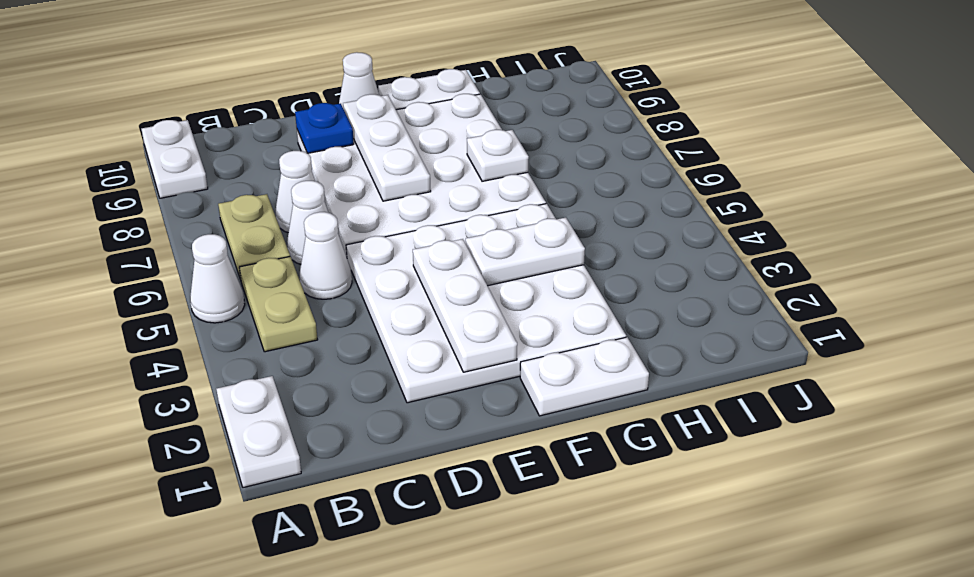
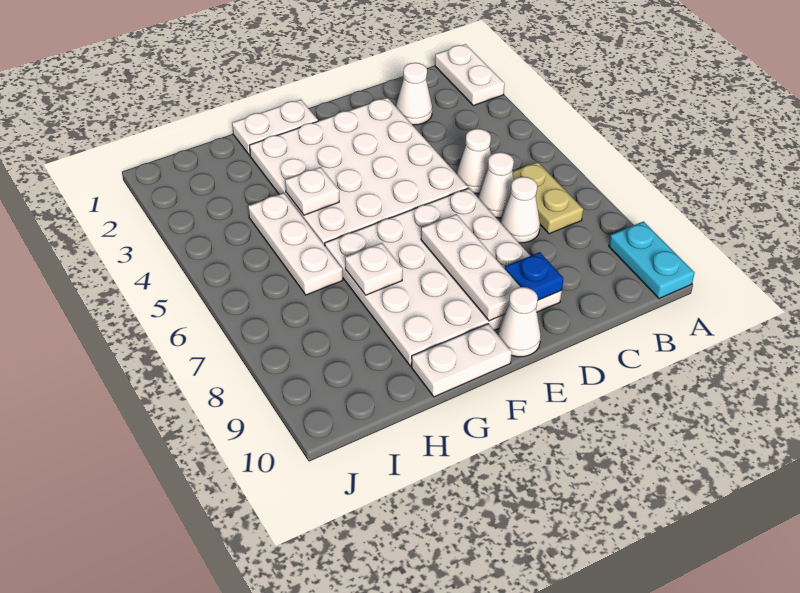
white cone A5 level 1 -> white cone C2 level 1
white plate A9:A10 level 1 -> cyan plate A9:A10 level 1
tan plate B4:B5 level 1 -> none
white plate E2:E4 level 2 -> white plate H4:H6 level 1
white plate F4:G4 level 2 -> white plate G4 level 2

